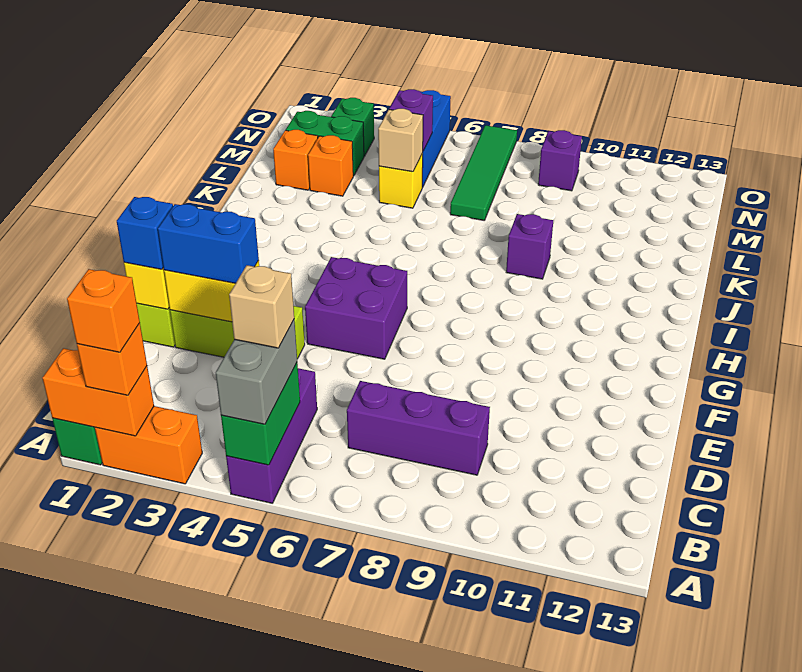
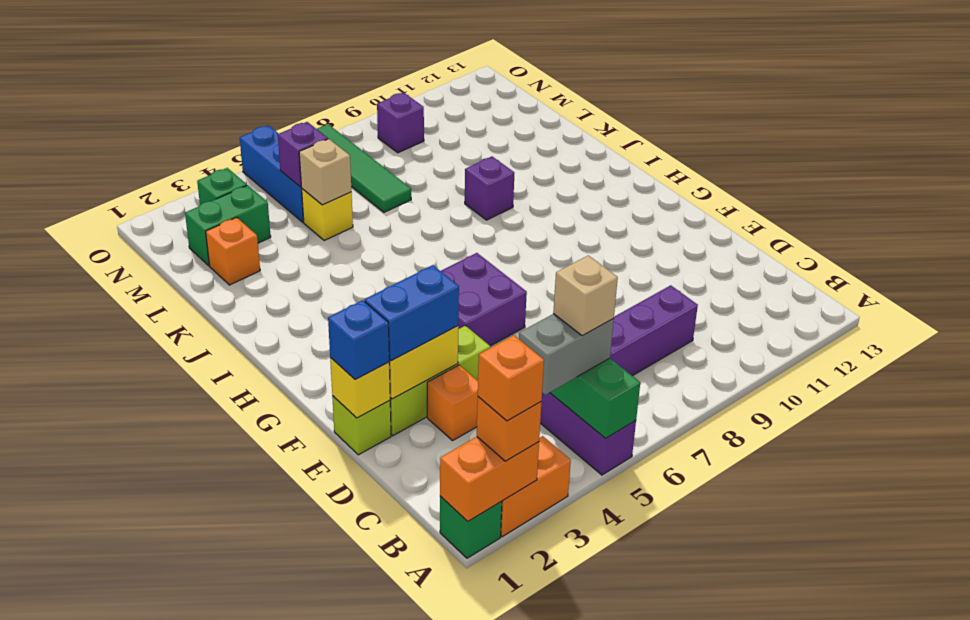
grey brick A5:B5 level 3 -> grey brick B4:B5 level 3
orange brick L3 level 1 -> orange brick D3 level 1

